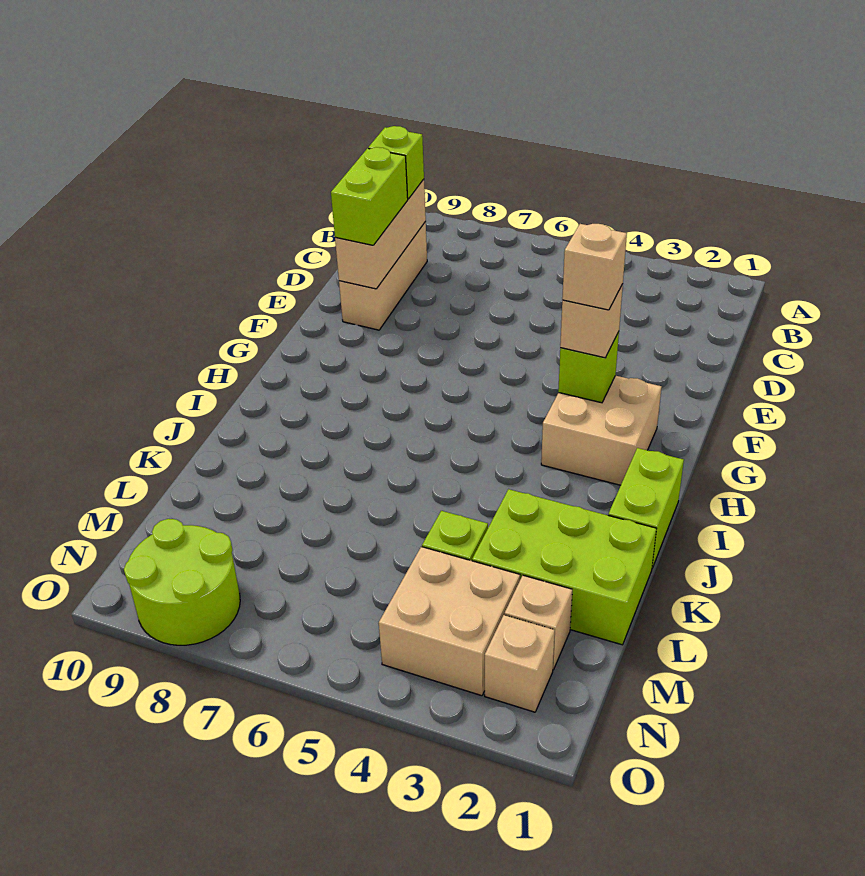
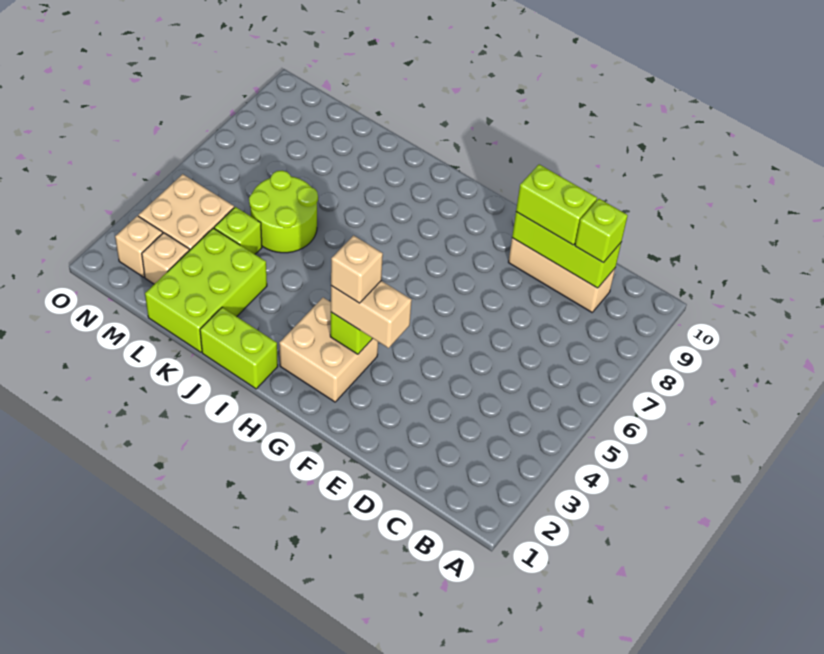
tan brick C9:E9 level 2 -> lime brick C9:E9 level 2
tan brick G3 level 3 -> tan brick F3:G3 level 3
lime round brick N8:O9 level 1 -> lime round brick K5:L6 level 1

